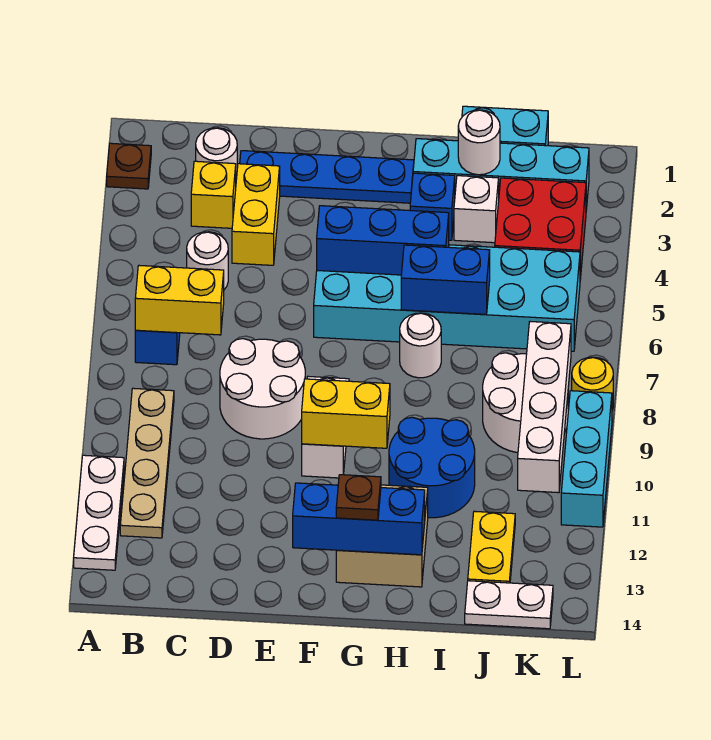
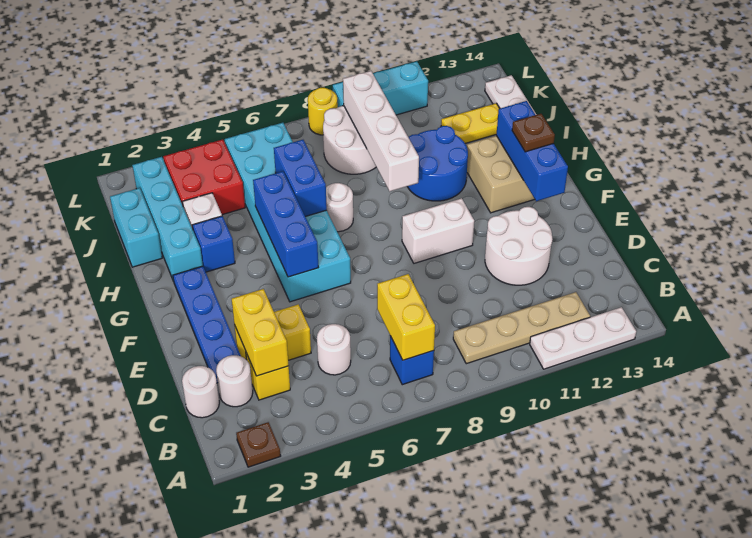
white round brick D8:E9 level 1 -> white round brick D11:E12 level 1
yellow brick F10:G10 level 2 -> yellow brick C3:D3 level 2
white round brick I2 level 2 -> white round brick C1 level 1
white brick K8:K11 level 2 -> white brick H9:K9 level 2

